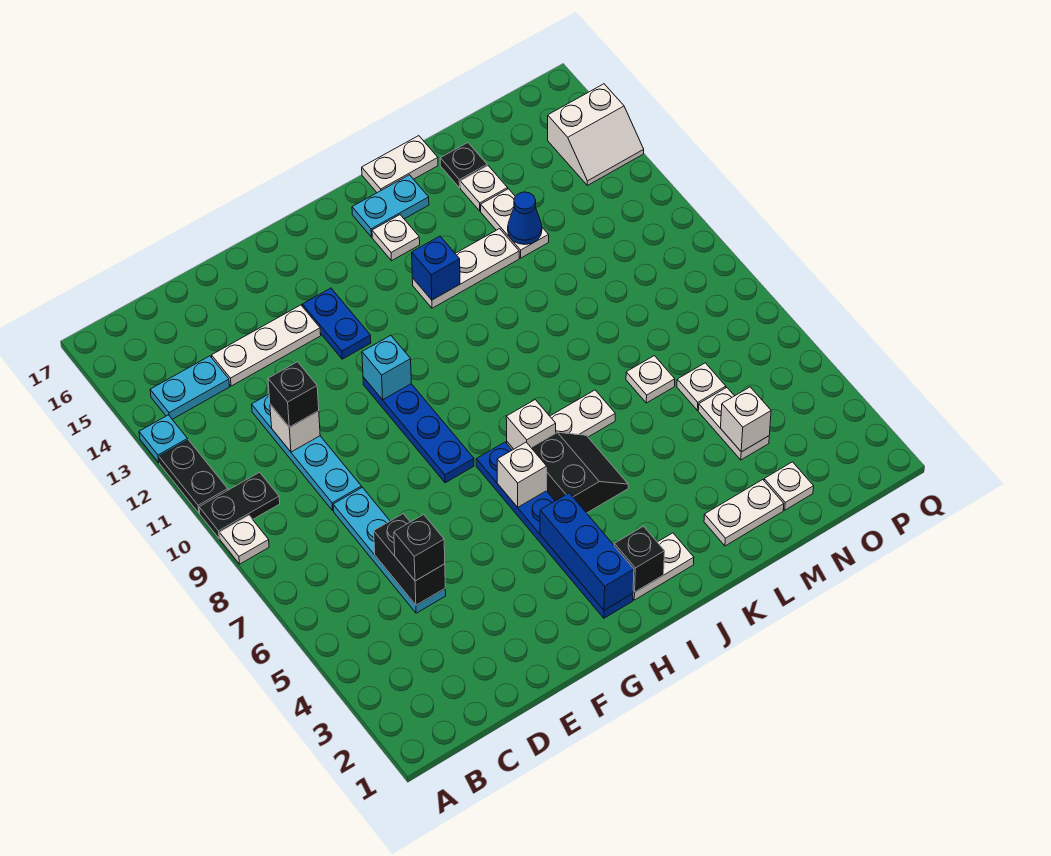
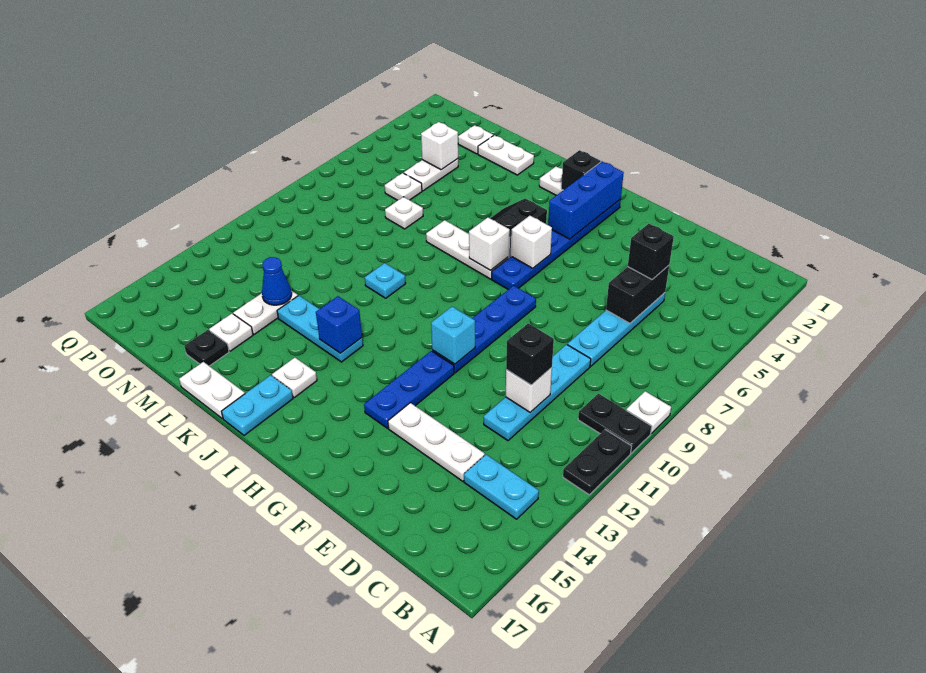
cyan plate A13 level 1 -> cyan plate K10 level 1
blue plate G13:G14 level 1 -> blue plate G12:G14 level 1
white plate J13:L13 level 1 -> cyan plate J13:L13 level 1
cyan plate J16:K16 level 1 -> cyan plate J16:J17 level 1
white slope P14:Q15 level 1 top 15 -> none

